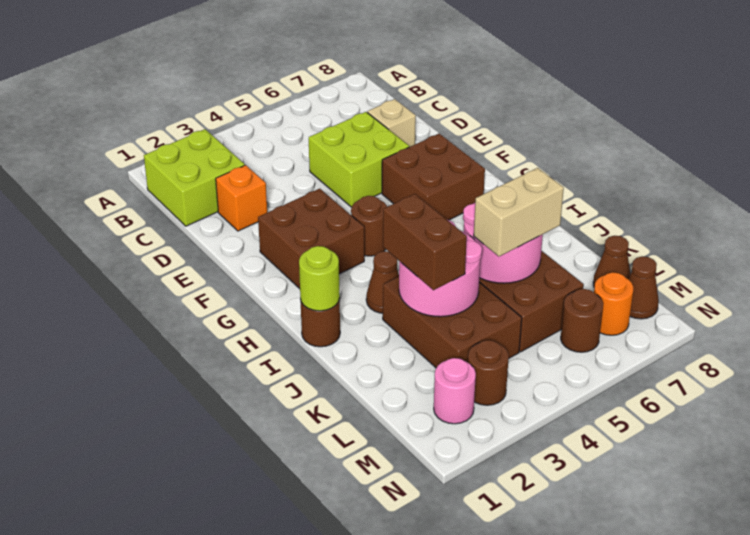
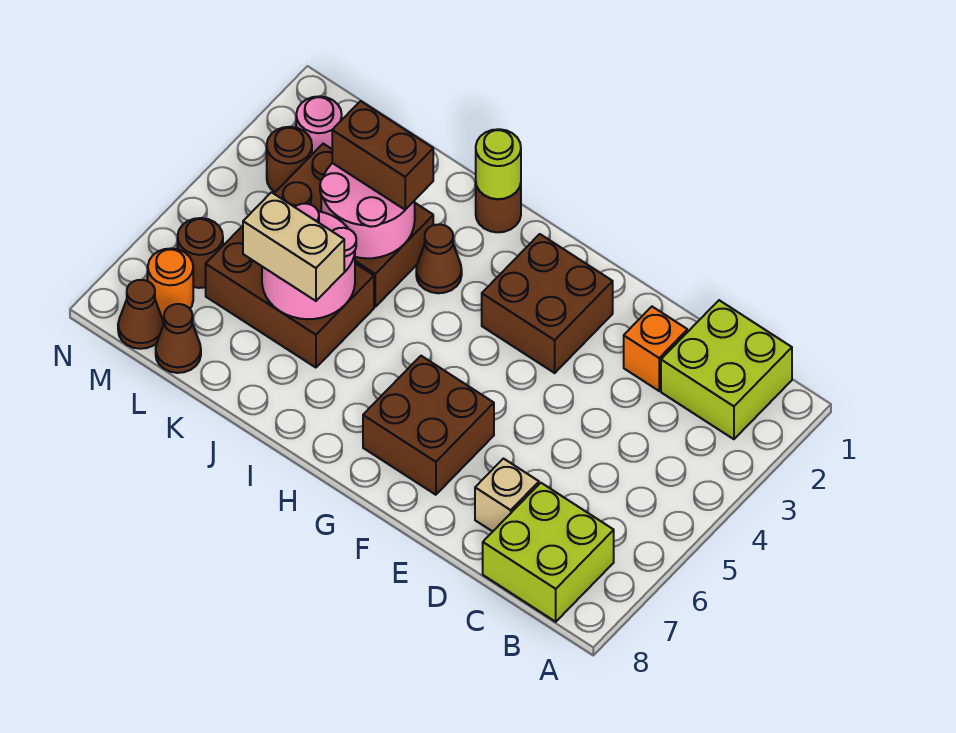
lime brick D5:E6 level 1 -> lime brick B7:C8 level 1
brown round brick G4 level 1 -> none
tan brick K5:K6 level 3 -> tan brick J6:K6 level 3

